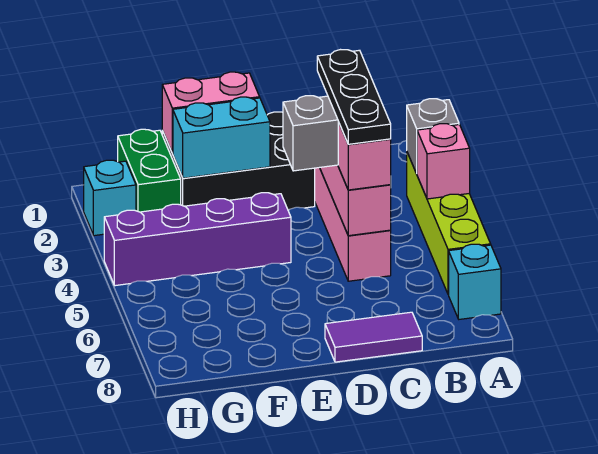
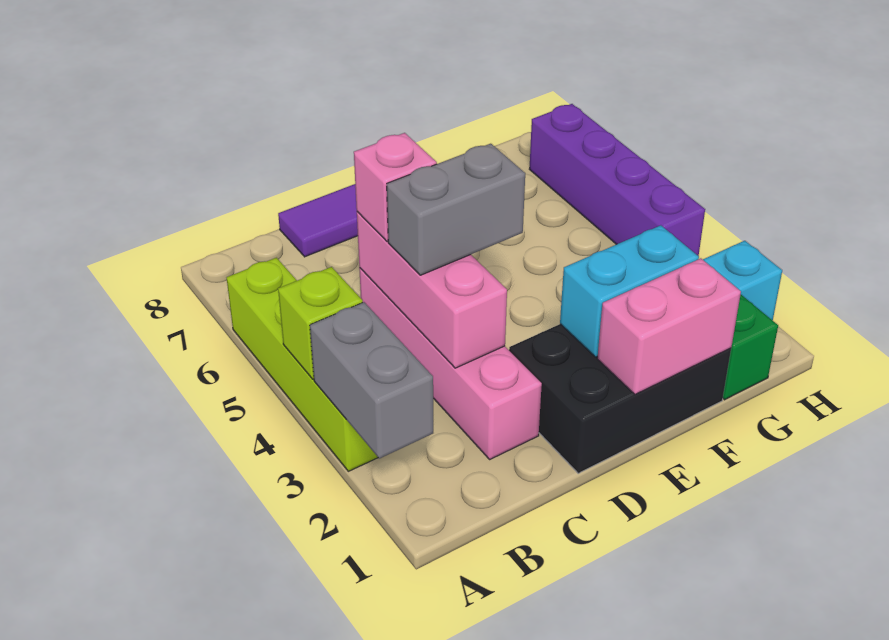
grey brick A3 level 2 -> grey brick A2:A3 level 2
pink brick A4 level 2 -> lime brick A4 level 2
cyan brick A7 level 1 -> none
black plate C3:C5 level 4 -> none
purple brick E4:H4 level 1 -> purple brick H4:H7 level 1

